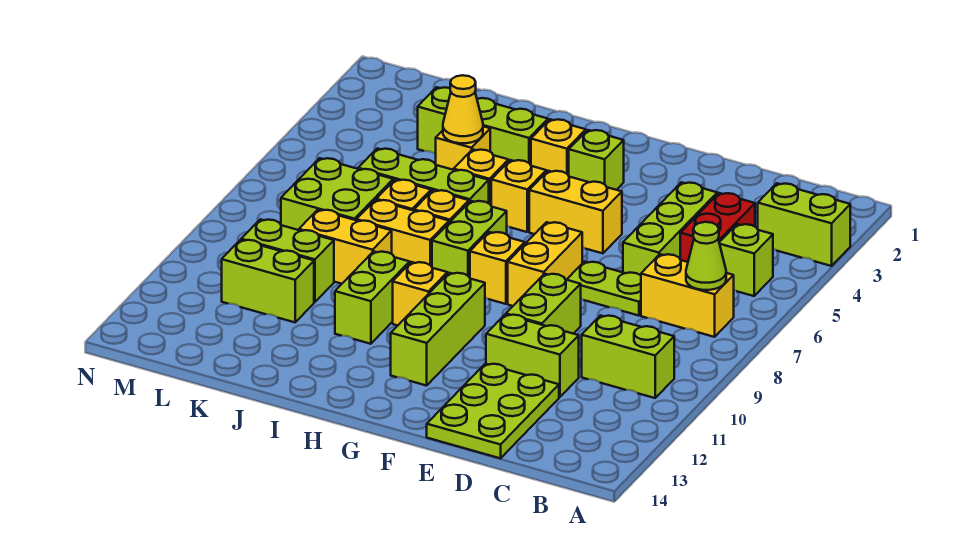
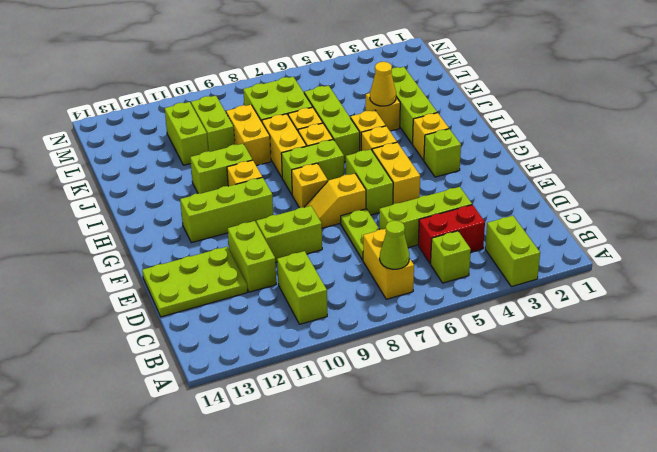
none -> lime brick F6:G6 level 1
yellow brick F7:F8 level 1 -> yellow slope F7:F8 level 1 top 7

